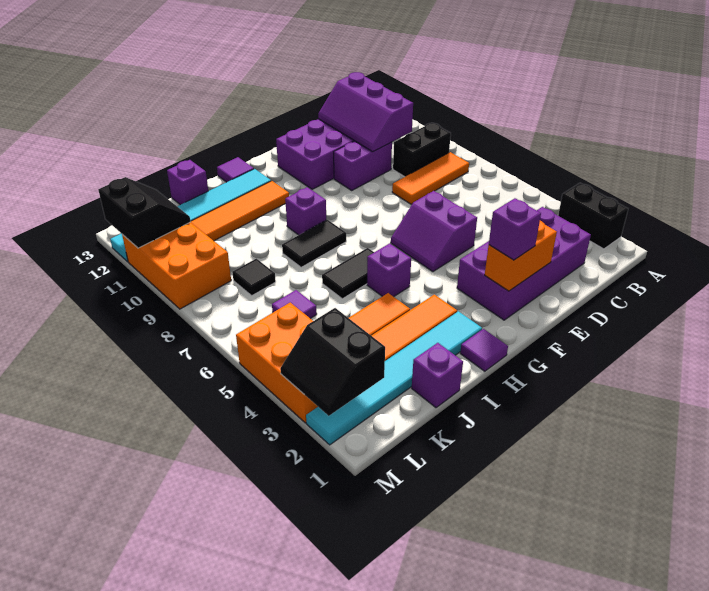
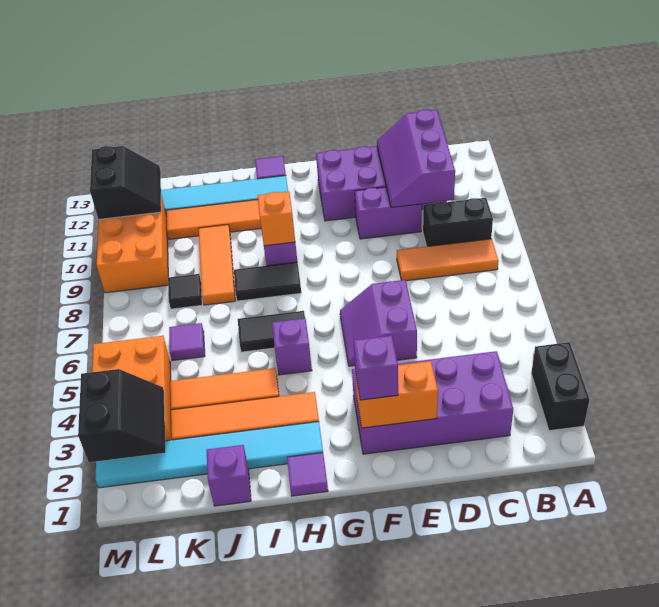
none -> orange brick H9 level 2
none -> orange tile J8:J10 level 1
purple brick J13 level 1 -> none
black slope L2:M3 level 2 top L -> black slope L2:M3 level 2 top M

